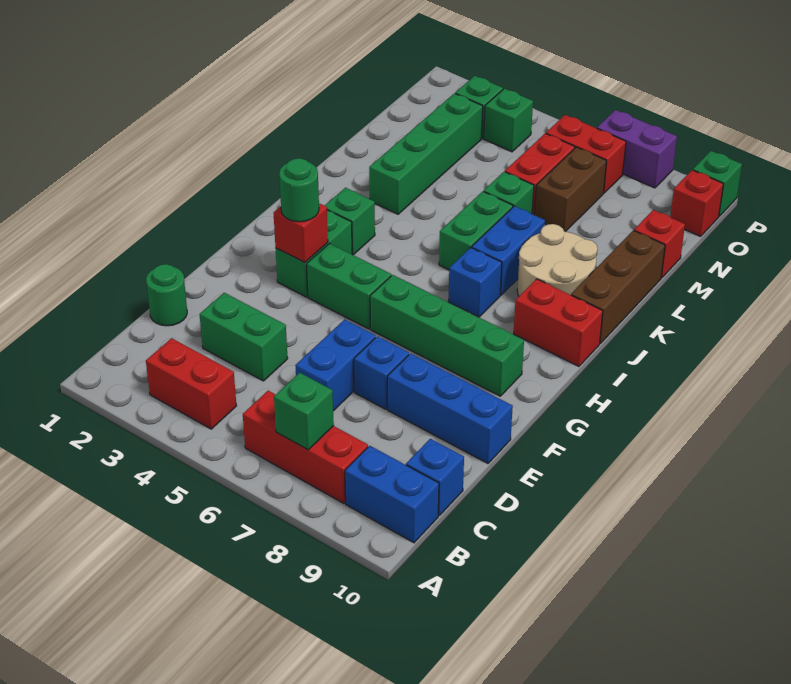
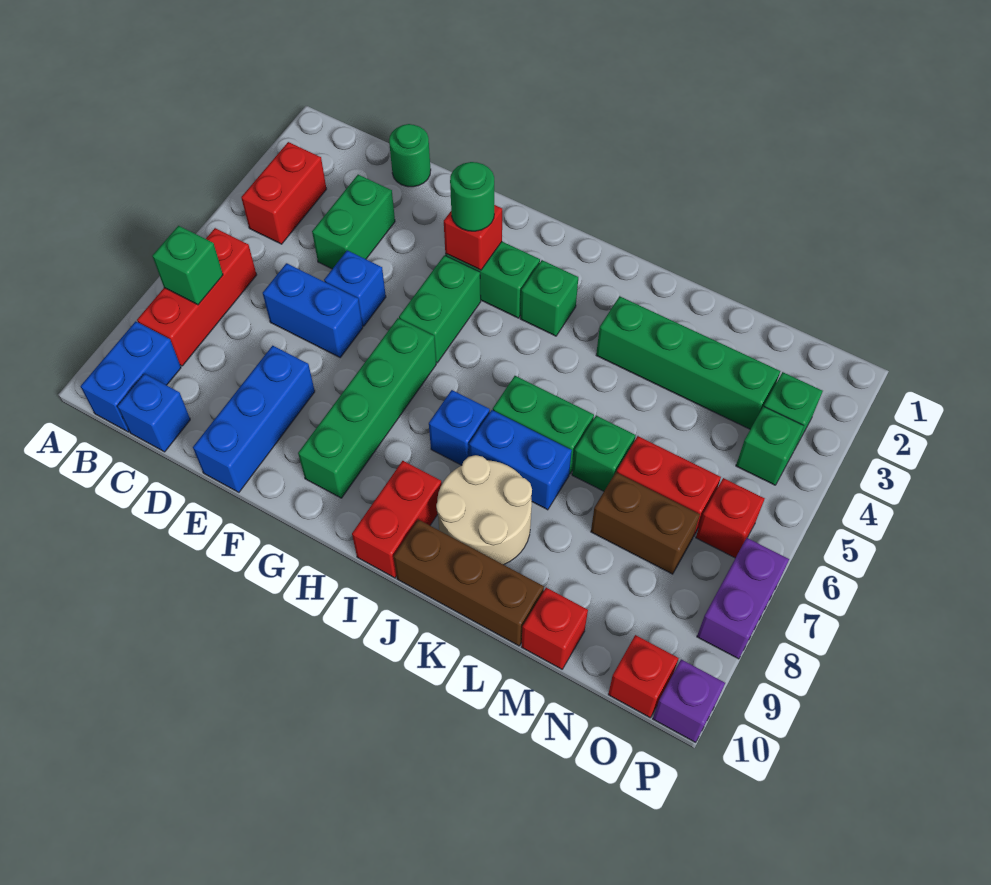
blue brick E7 level 1 -> blue brick E5 level 1
red brick O6:O7 level 1 -> red brick O6 level 1
green brick P10 level 1 -> purple brick P10 level 1

